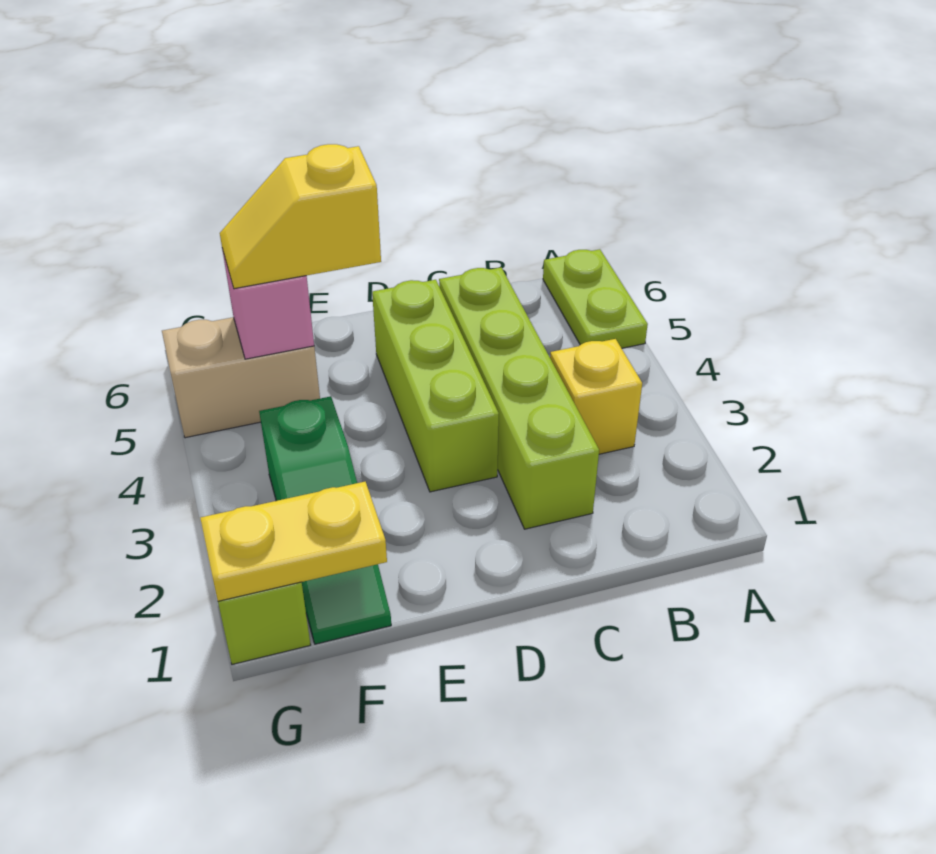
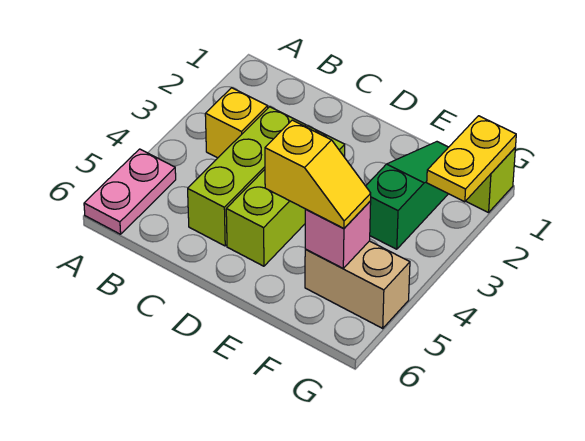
lime plate A5:A6 level 1 -> pink plate A5:A6 level 1
lime brick C2:C5 level 1 -> lime brick C3:C5 level 1
yellow plate F1:G1 level 2 -> yellow plate G1:G2 level 2

